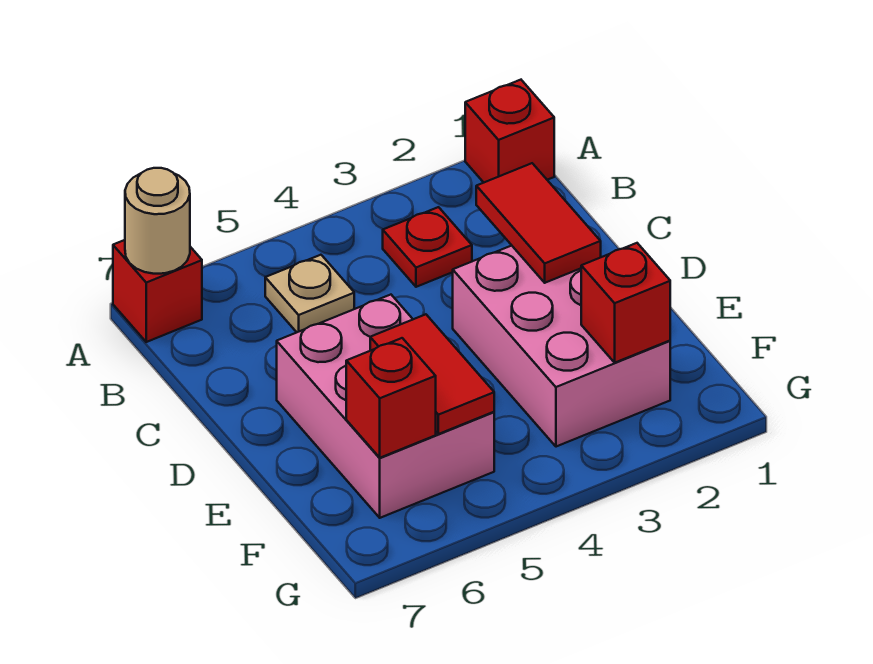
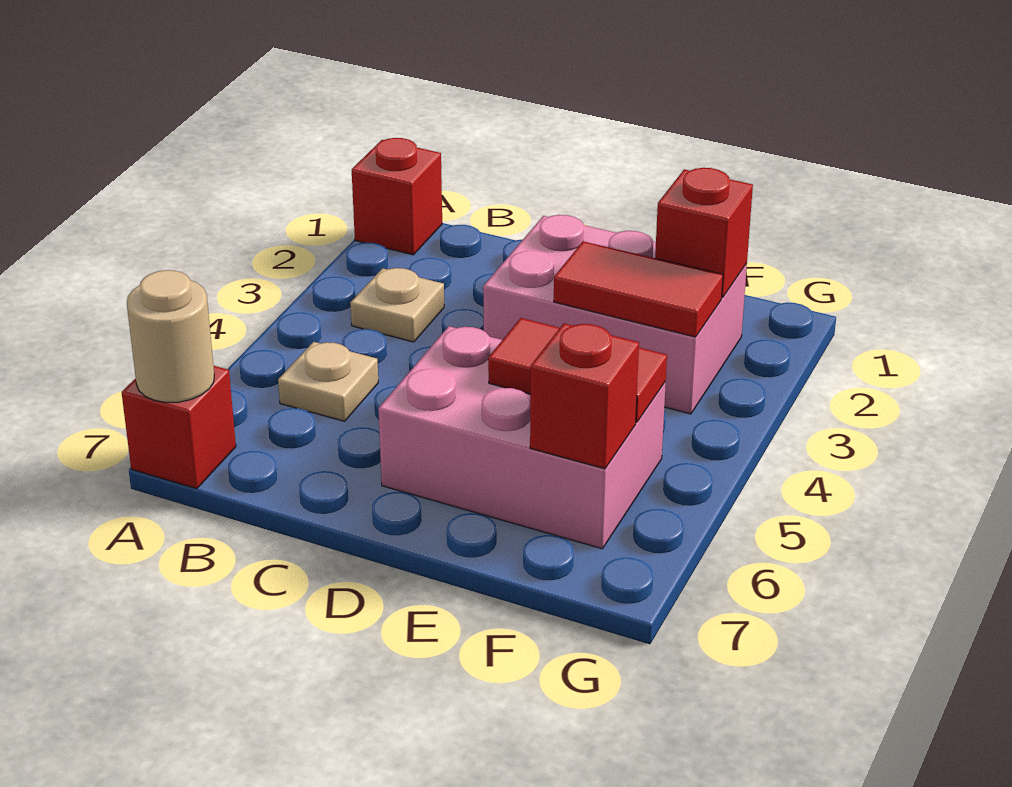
red plate B3 level 1 -> tan plate B3 level 1
red tile C2:D2 level 2 -> red tile E3:F3 level 2

